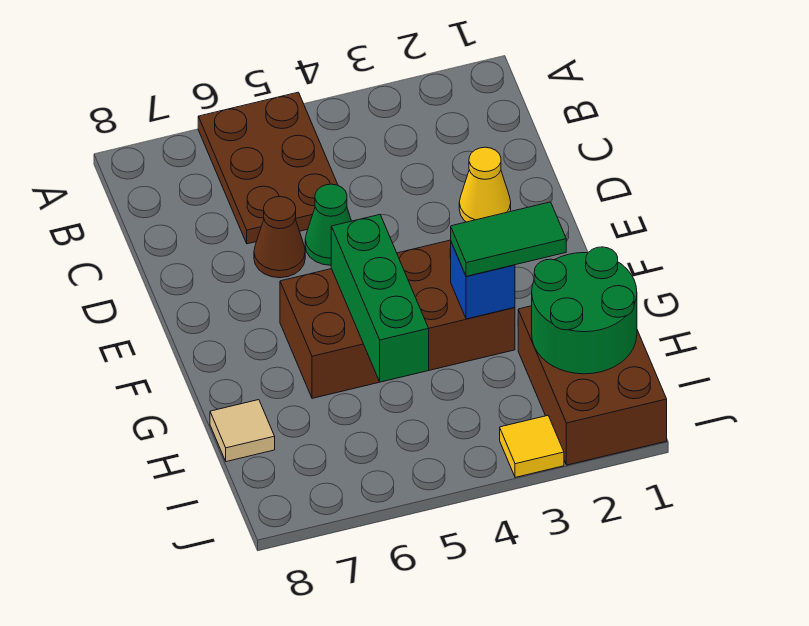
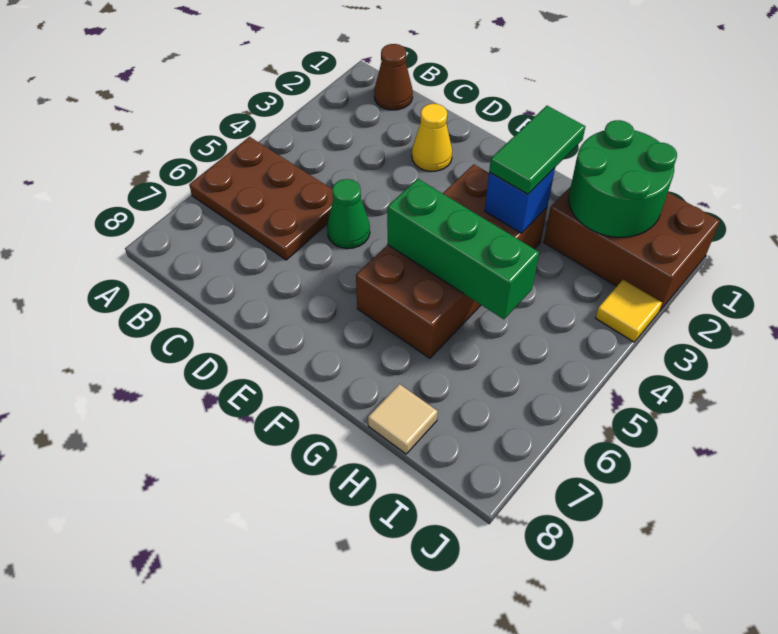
brown cone D6 level 1 -> brown cone B1 level 1

